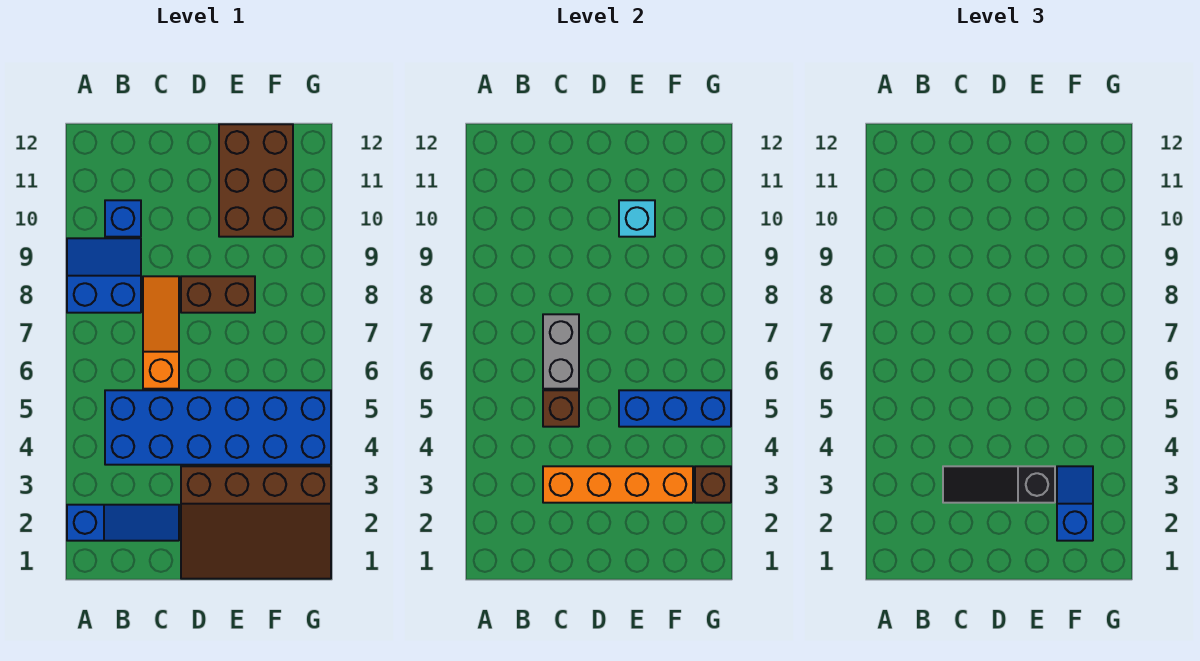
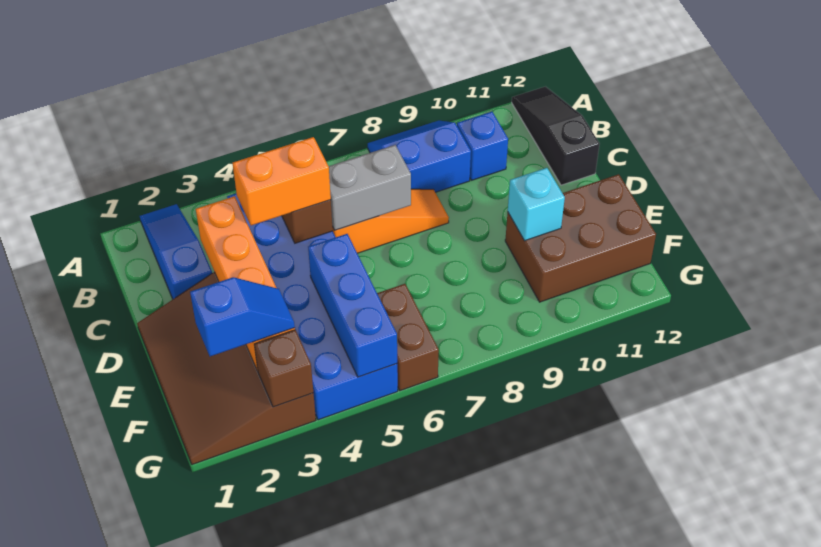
blue slope A2:C2 level 1 top A -> blue slope A2:C2 level 1 top C
blue slope A8:B9 level 1 top 8 -> blue slope A8:B9 level 1 top B
black slope C3:E3 level 3 top E -> black slope A12:C12 level 1 top C
none -> orange brick C4:C5 level 3
brown brick D8:E8 level 1 -> brown brick F6:G6 level 1

